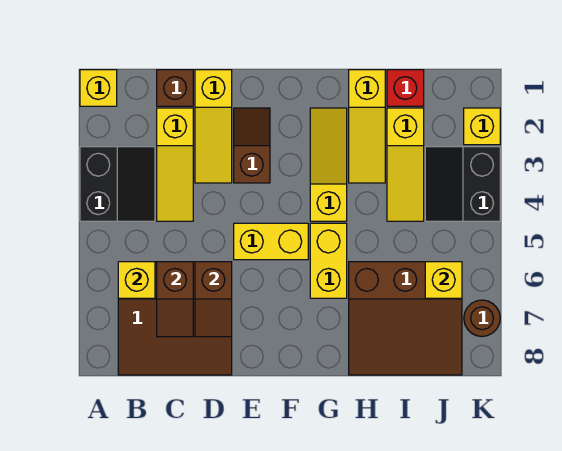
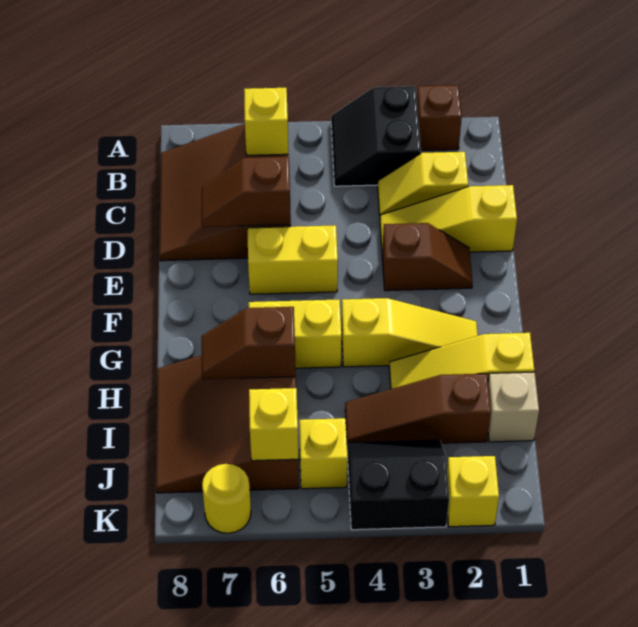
yellow brick A1 level 1 -> yellow brick J5 level 1
black slope A3:B4 level 1 top A -> black slope A3:B4 level 1 top 3
brown brick C1 level 1 -> brown brick A2 level 1
yellow slope C2:C4 level 1 top 2 -> yellow slope C2:C3 level 1 top 2
brown slope C6:C7 level 2 top 6 -> brown slope H6:H7 level 2 top 6
yellow brick E5:F5 level 1 -> yellow brick E5:E6 level 1
red brick I1 level 1 -> tan brick I1 level 1
yellow slope I2:I4 level 1 top 2 -> brown slope I2:I4 level 1 top 2
brown round brick K7 level 1 -> yellow round brick K7 level 1

